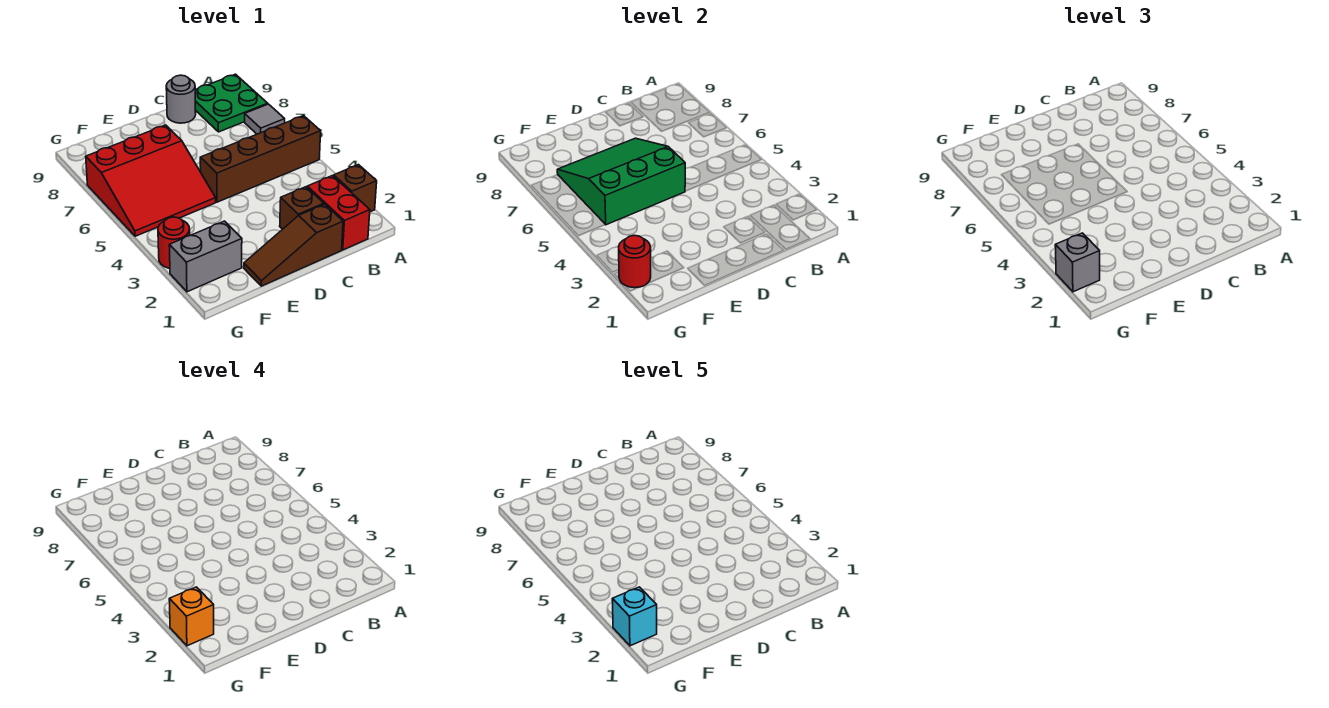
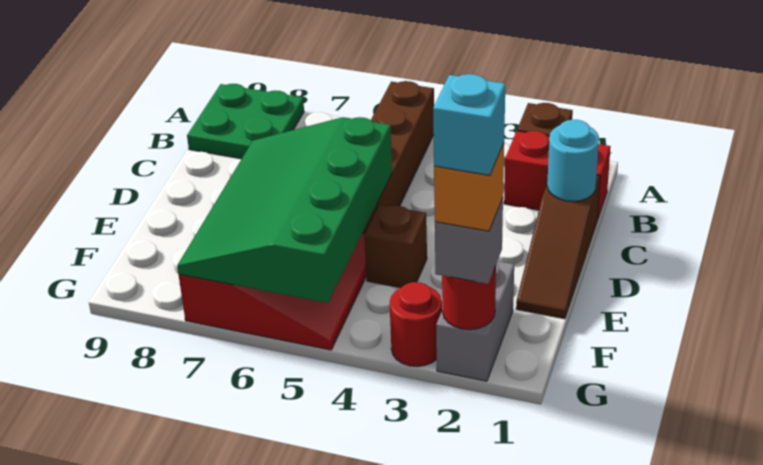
grey tile A7 level 1 -> none
none -> cyan round brick C1 level 2
brown brick C2 level 1 -> brown brick E4 level 1
grey round brick C9 level 1 -> none
green slope D5:F7 level 2 top 5 -> green slope D5:G7 level 2 top 5

